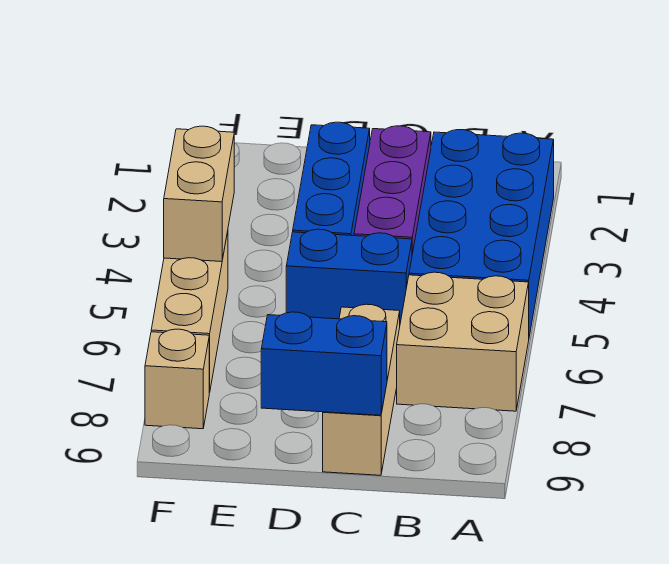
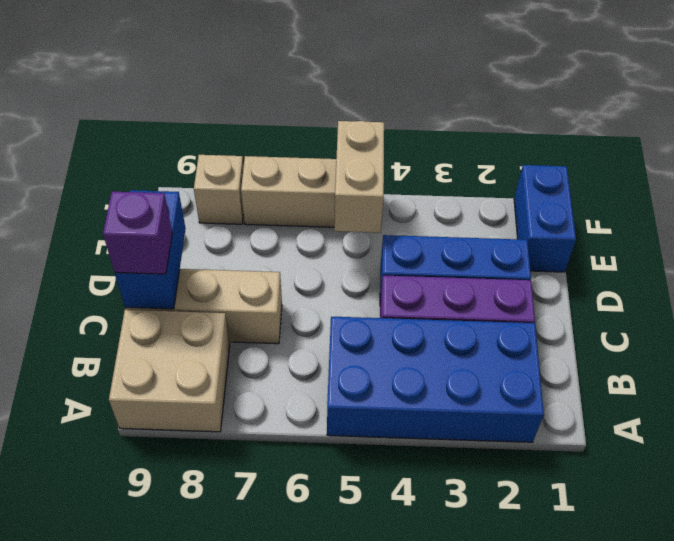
tan brick A6:B7 level 1 -> tan brick A8:B9 level 1
blue brick C5:D5 level 1 -> blue brick E1:F1 level 1
none -> purple brick C9 level 3
tan brick F4:F5 level 2 -> tan brick E5:F5 level 2

